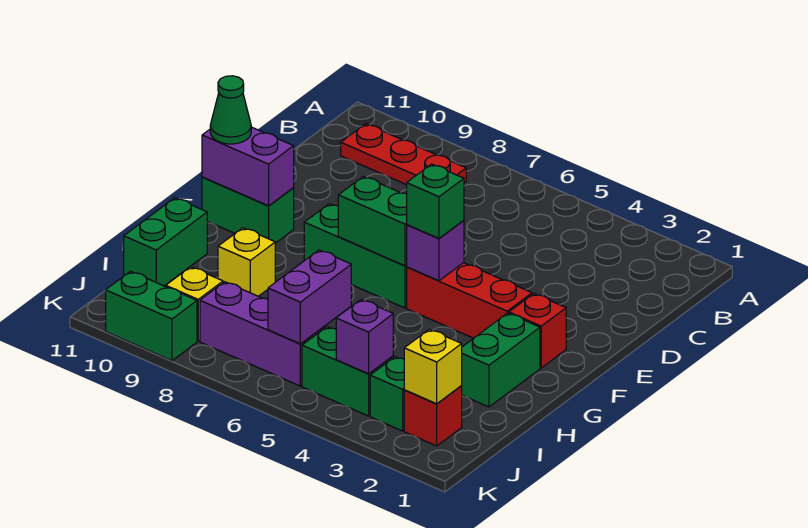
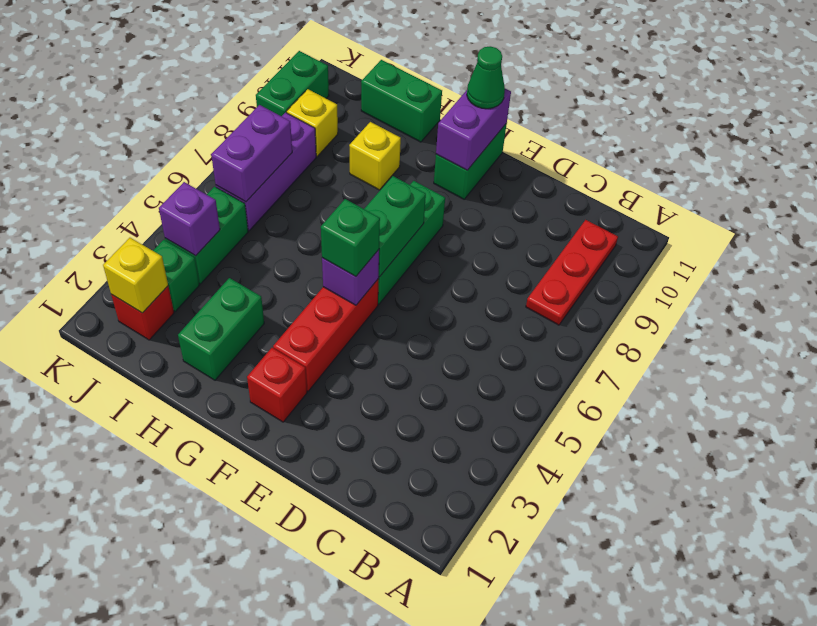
green brick G2:H2 level 1 -> green brick H2:H3 level 1
purple brick I6:J6 level 2 -> purple brick J6:J7 level 2

